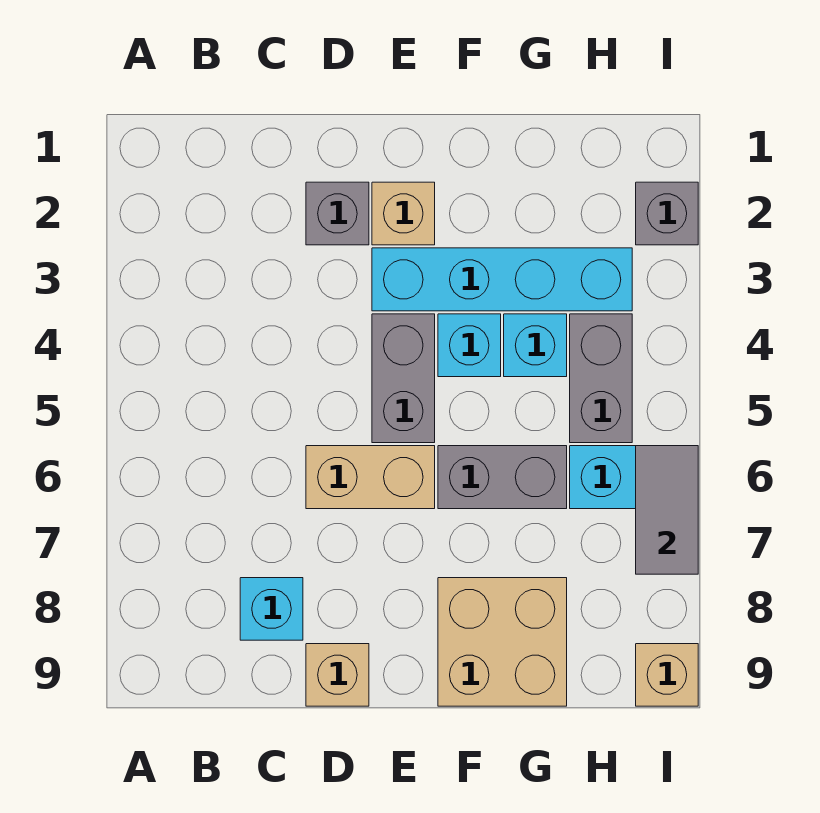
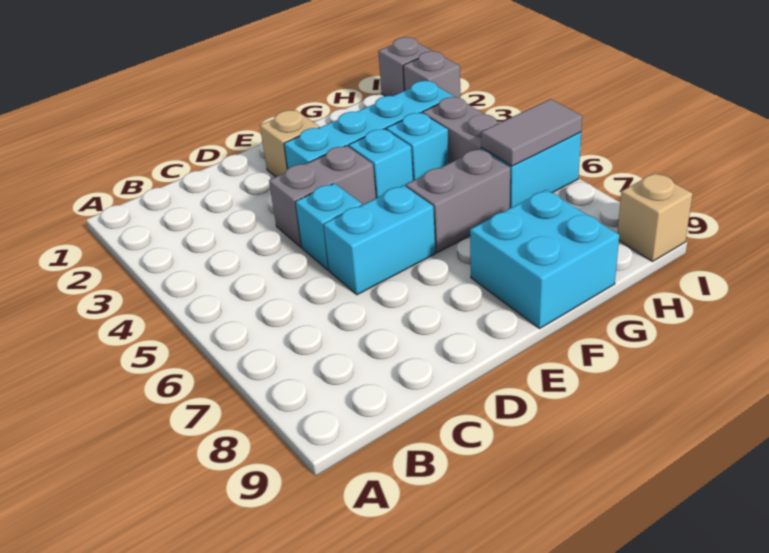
cyan brick C8 level 1 -> cyan brick D5 level 1
grey brick D2 level 1 -> grey brick I1 level 1
tan brick D6:E6 level 1 -> cyan brick D6:E6 level 1
tan brick D9 level 1 -> none
grey brick E4:E5 level 1 -> grey brick D4:E4 level 1
tan brick F8:G9 level 1 -> cyan brick F8:G9 level 1
grey tile I6:I7 level 2 -> grey tile H6:I6 level 2

